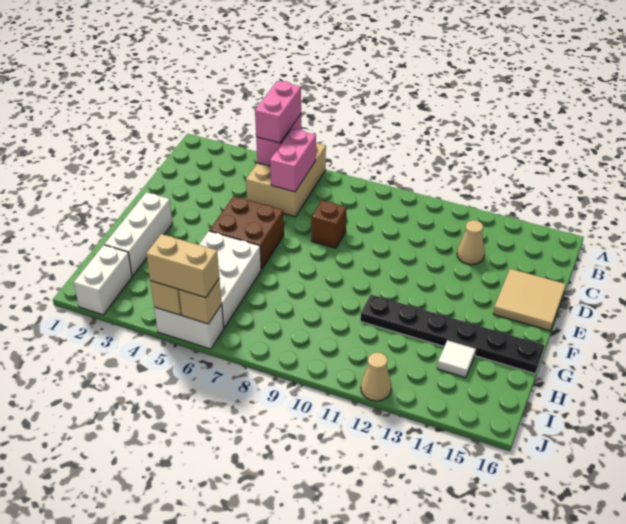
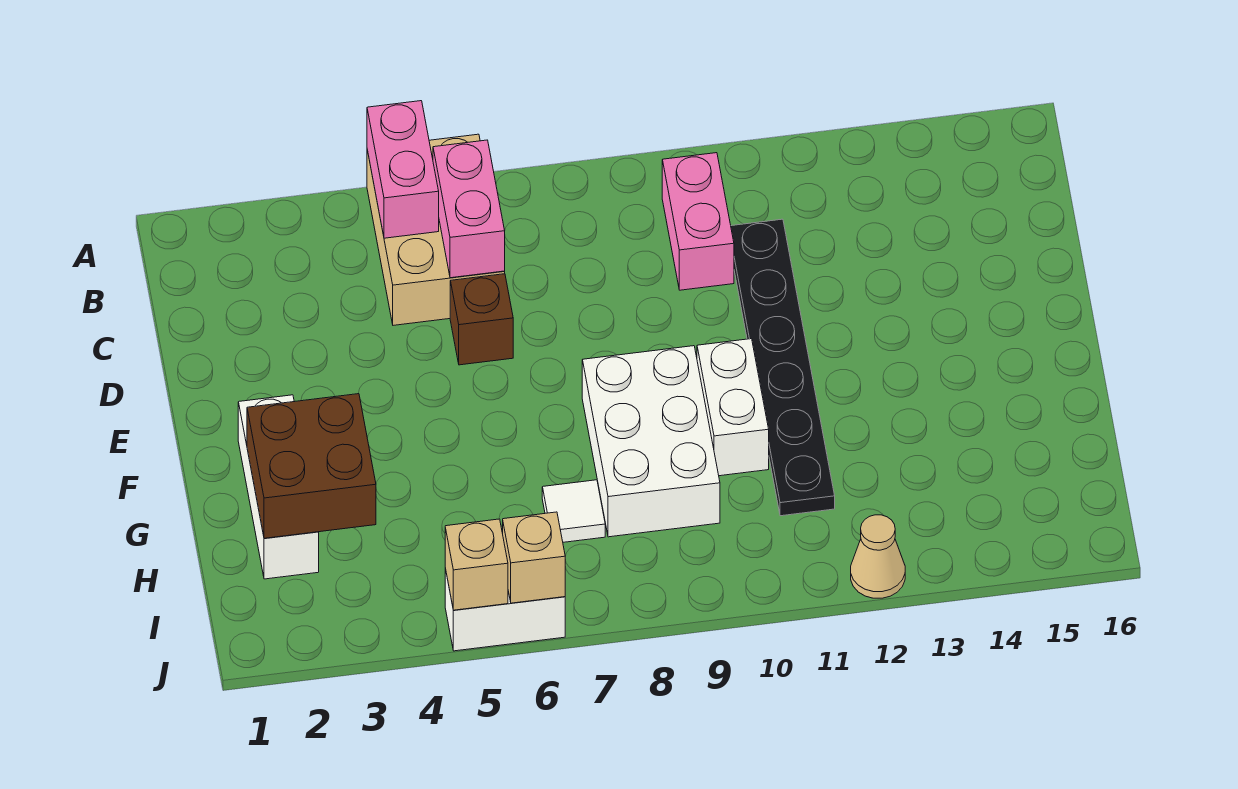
pink brick A5:B5 level 3 -> pink brick B10:C10 level 1
tan cone C13 level 1 -> none
brown brick D8 level 1 -> brown brick D6 level 1
tan tile D15:E16 level 1 -> none
brown brick E5:F6 level 1 -> brown brick G2:H3 level 2
white brick G5:I6 level 1 -> white brick F8:H9 level 1
black plate G11:G16 level 1 -> black plate C11:H11 level 1
white tile H14 level 1 -> white tile H7 level 1
white brick I2:J2 level 1 -> white brick F10:G10 level 1
tan brick J5:J6 level 3 -> none

